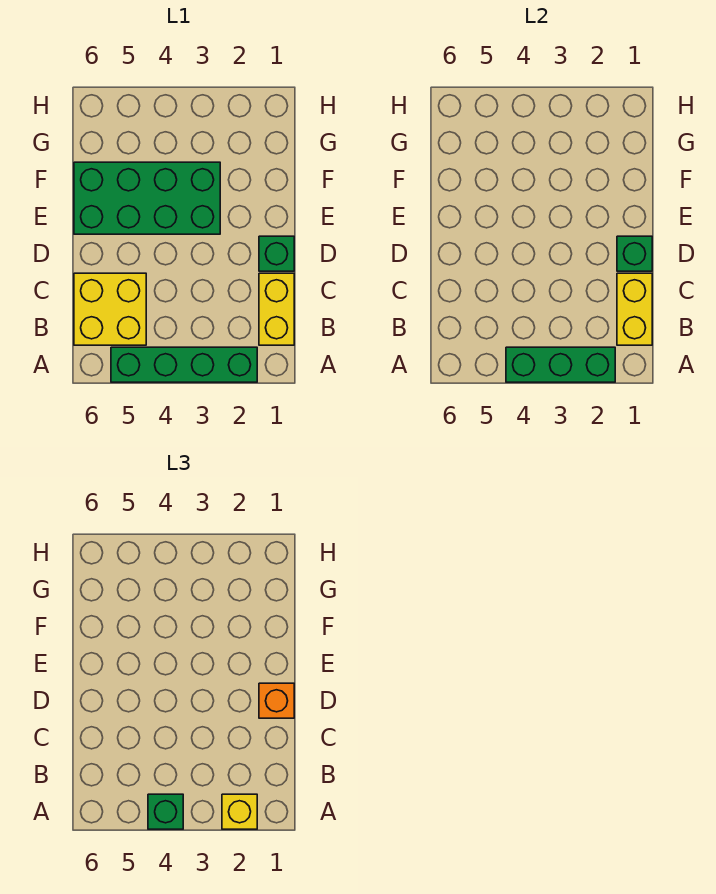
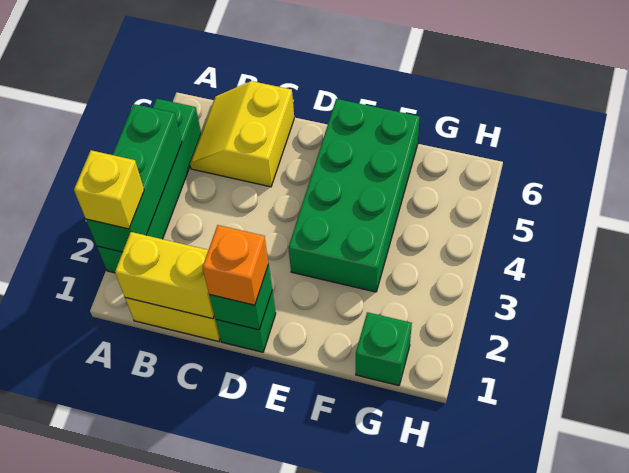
green brick A4 level 3 -> green brick G1 level 1
yellow brick B5:C6 level 1 -> yellow slope B5:C6 level 1 top C

